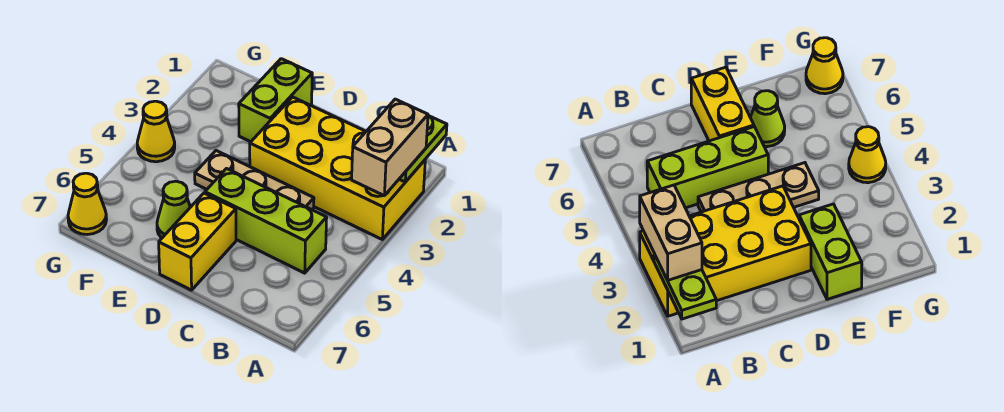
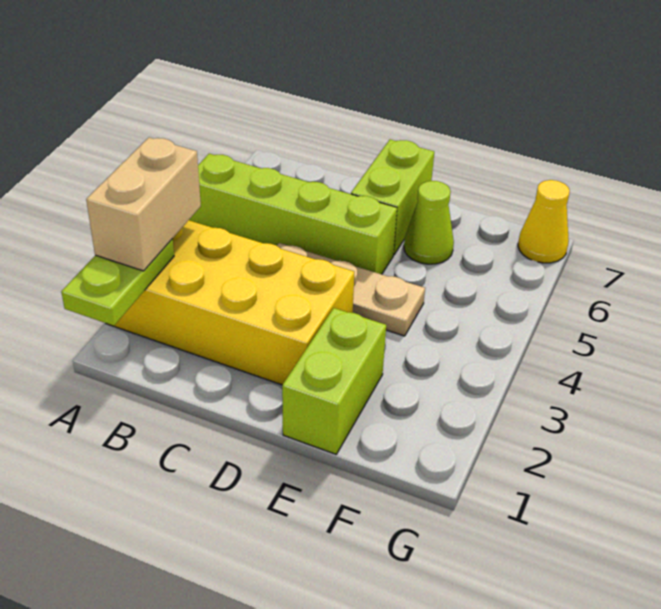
lime brick B5:D5 level 1 -> lime brick A5:D5 level 1
yellow brick D6:D7 level 1 -> lime brick D6:D7 level 1
yellow cone G4 level 1 -> none

